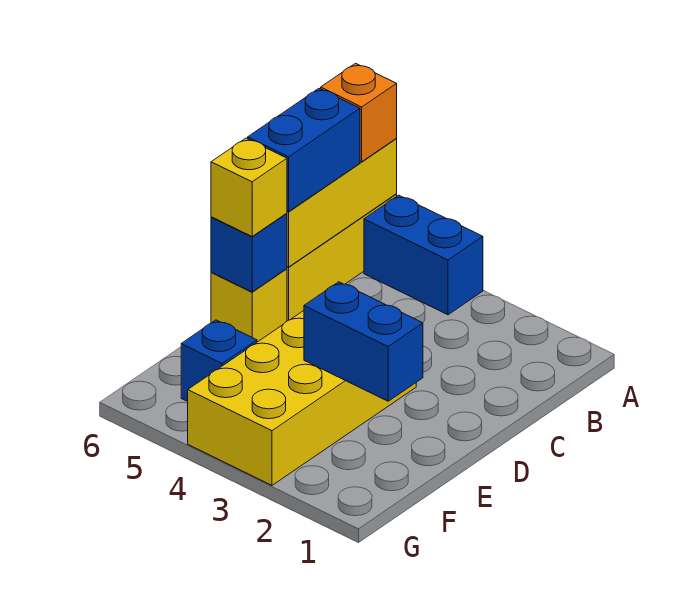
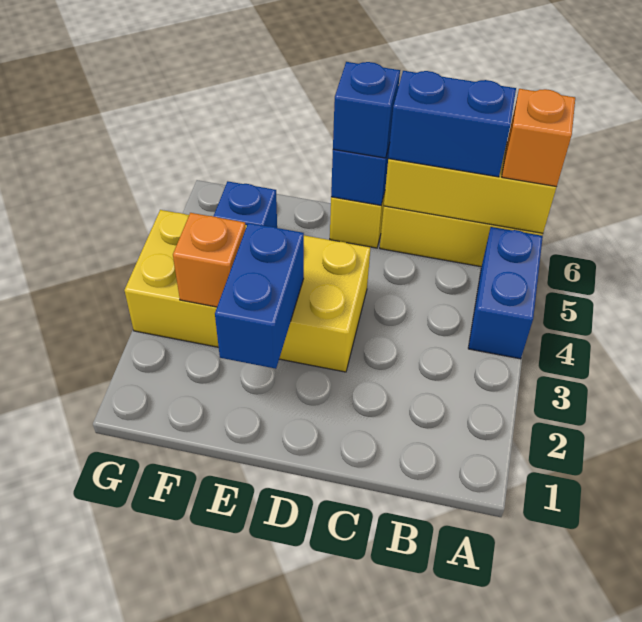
yellow brick D6 level 3 -> blue brick D6 level 3
none -> orange brick F3 level 2

